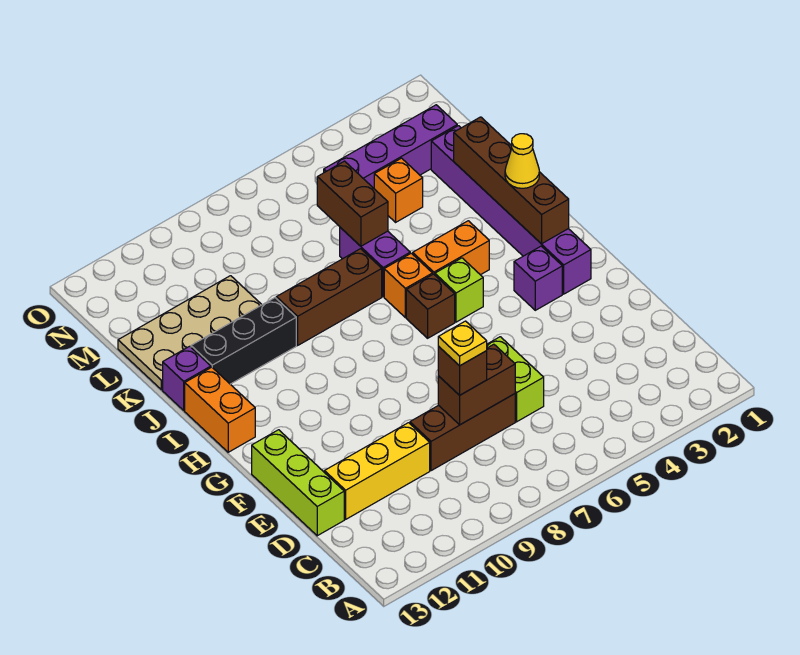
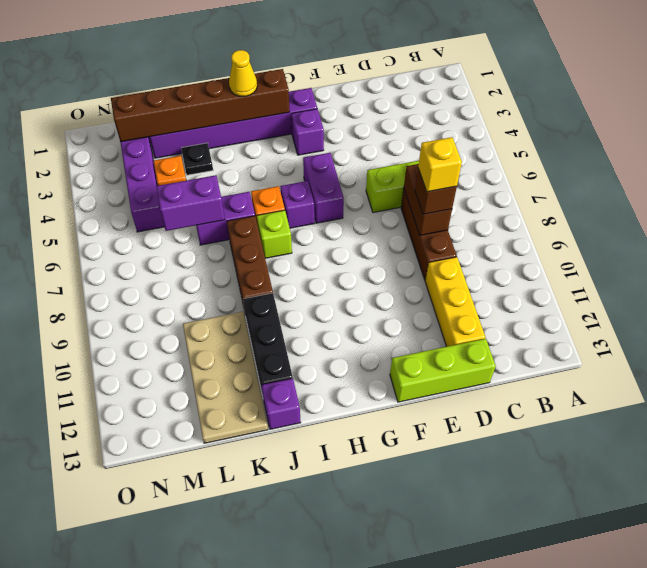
yellow plate D8 level 4 -> yellow brick D8 level 4
none -> purple brick G5:G6 level 1
brown brick H2:K2 level 2 -> brown brick H2:M2 level 2
lime brick H5 level 1 -> lime brick I7 level 1
brown brick H6 level 1 -> purple brick H6 level 1
orange brick H13:I13 level 1 -> none
orange brick I4:I5 level 1 -> none
none -> black plate K3 level 1
brown brick K6:L6 level 2 -> purple brick K6:L6 level 2

